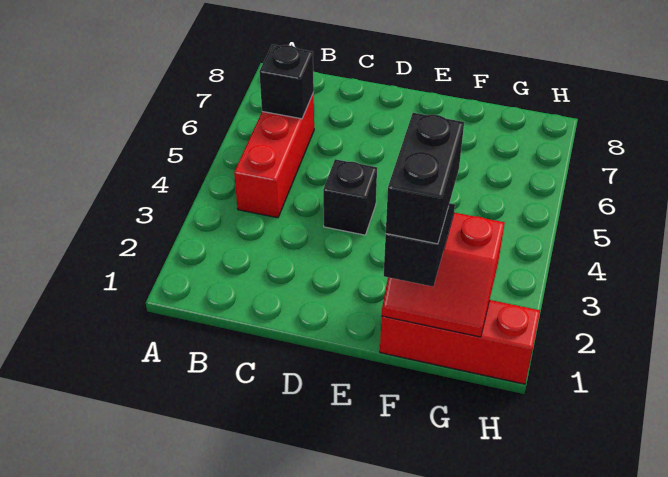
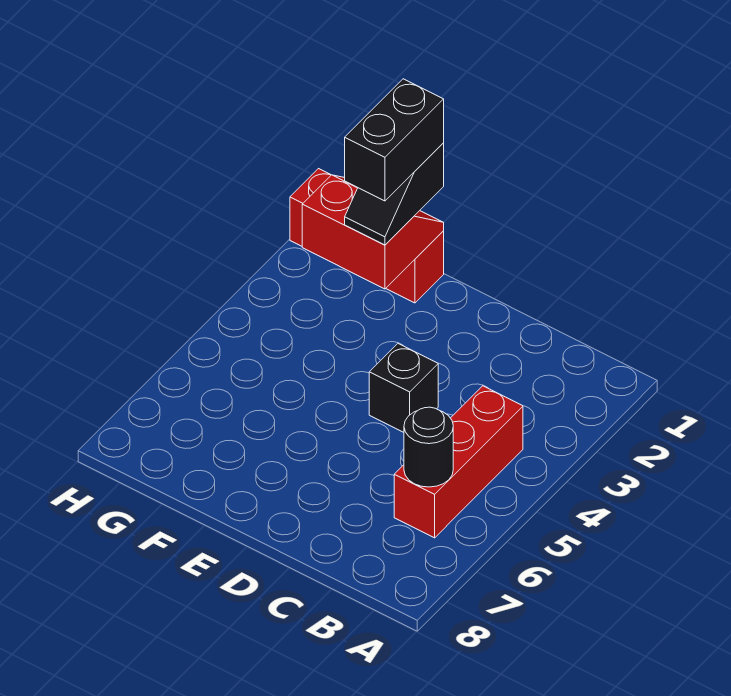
black brick B6 level 2 -> black round brick B6 level 2

